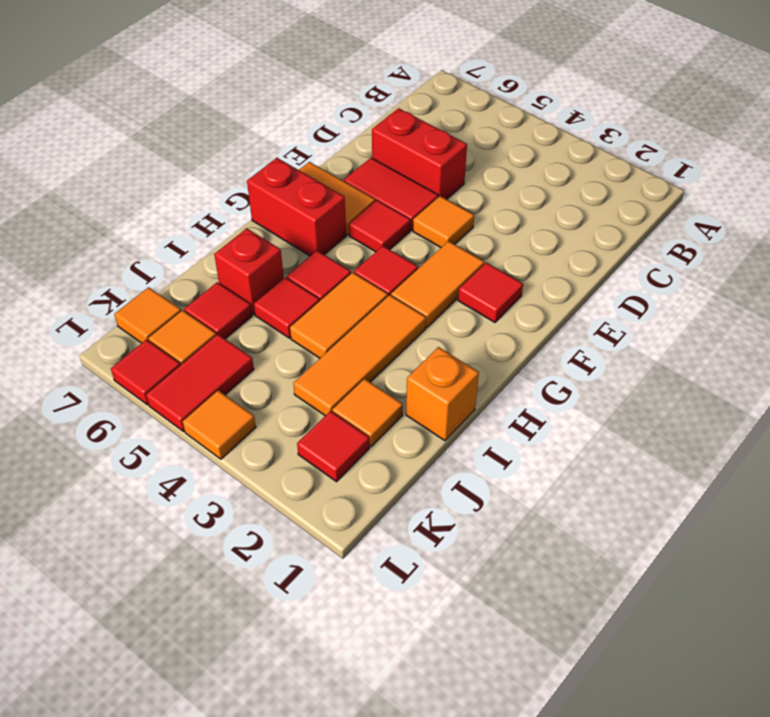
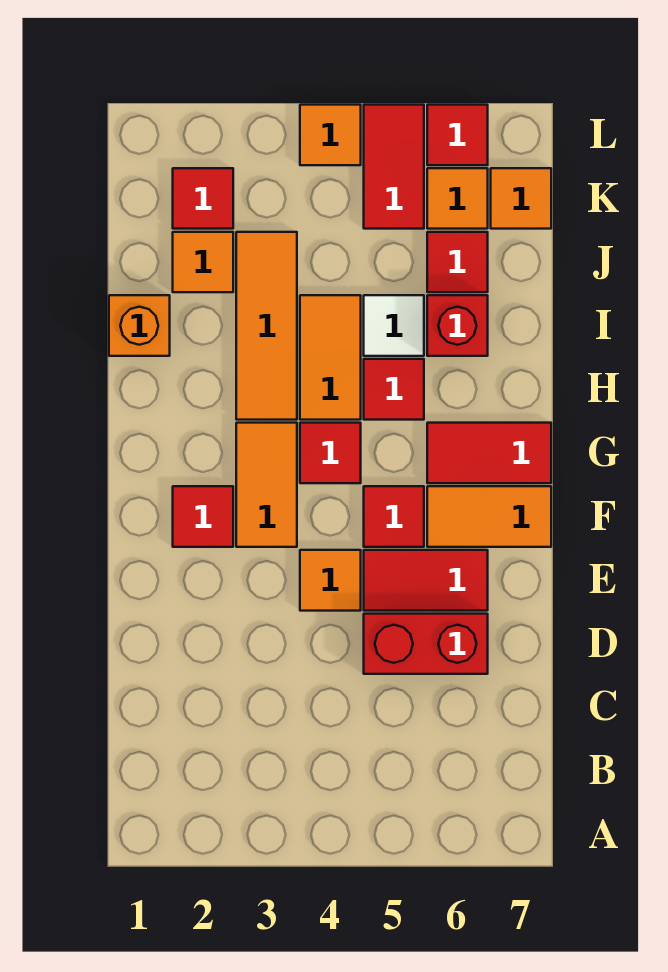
red brick G6:G7 level 1 -> red tile G6:G7 level 1
red tile I5 level 1 -> white tile I5 level 1

